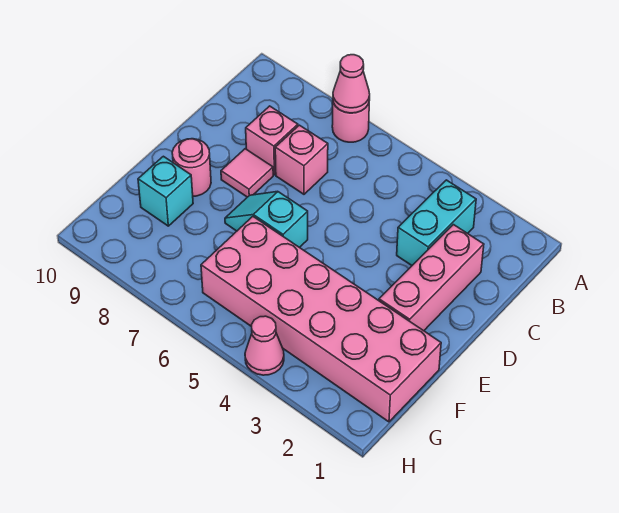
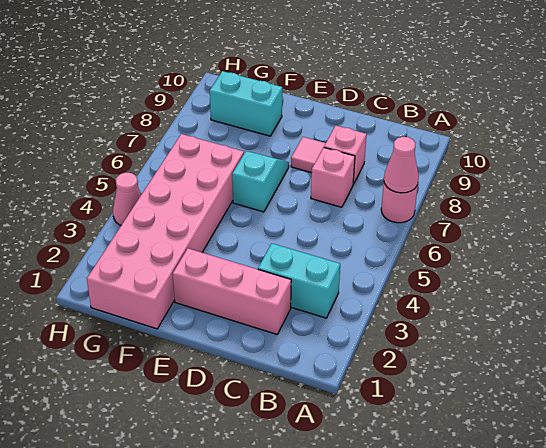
pink round brick E9 level 1 -> none
cyan brick F9 level 1 -> cyan brick F9:G9 level 1

